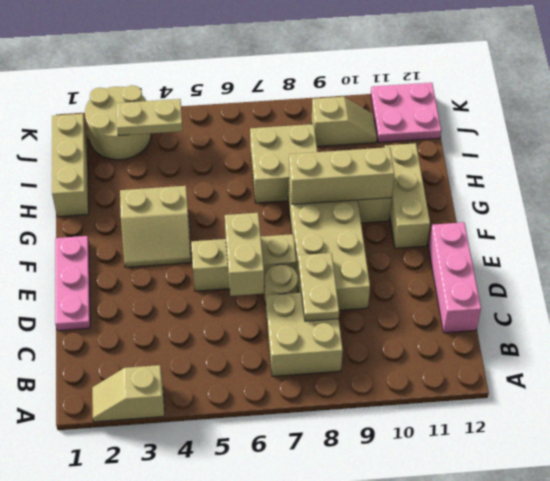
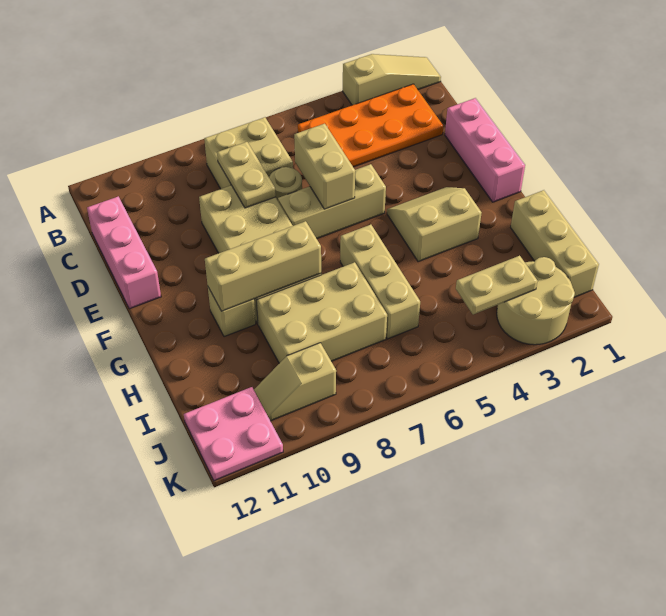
tan slope A2:A3 level 1 top 3 -> tan slope A1:A3 level 1 top 3
none -> orange plate B2:C5 level 1
pink plate D1:F1 level 1 -> pink brick D1:F1 level 1
tan brick F11:H11 level 1 -> tan brick G6:I6 level 1
tan brick H7:I8 level 1 -> tan brick H7:I9 level 1

